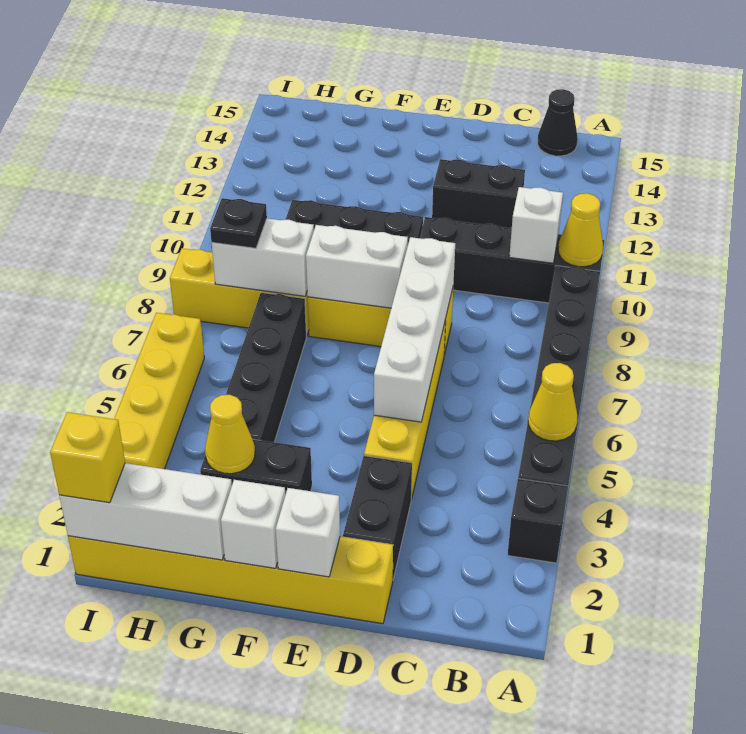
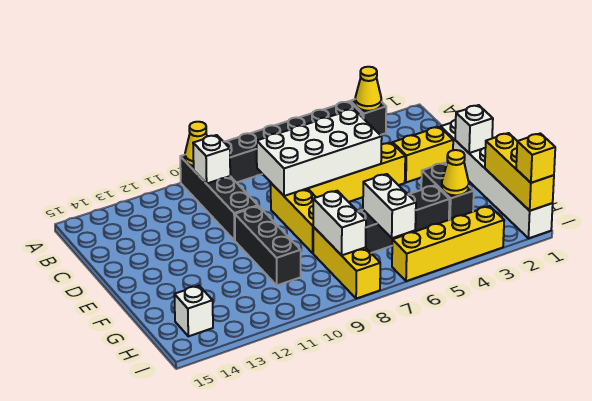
yellow cone A5 level 2 -> yellow cone A3 level 2
black cone B15 level 1 -> none
black brick C12:D12 level 1 -> none
yellow brick D1:I1 level 1 -> white brick D1:I1 level 1
black brick D2:D3 level 1 -> yellow brick D2:D3 level 1
white brick D5:D8 level 2 -> white brick C5:D8 level 2
white brick E8:F8 level 2 -> white brick G6:H6 level 2
white brick F1 level 2 -> white brick H14 level 1
white brick G1:I1 level 2 -> yellow brick G1:I1 level 2
black plate H8 level 3 -> none

